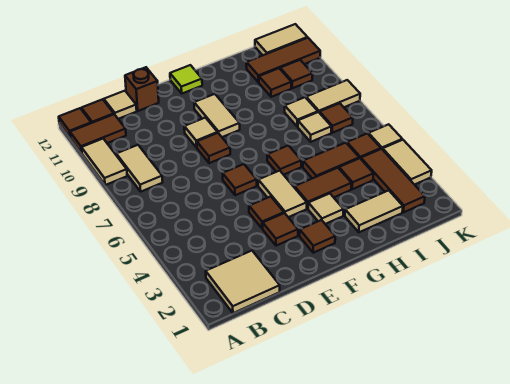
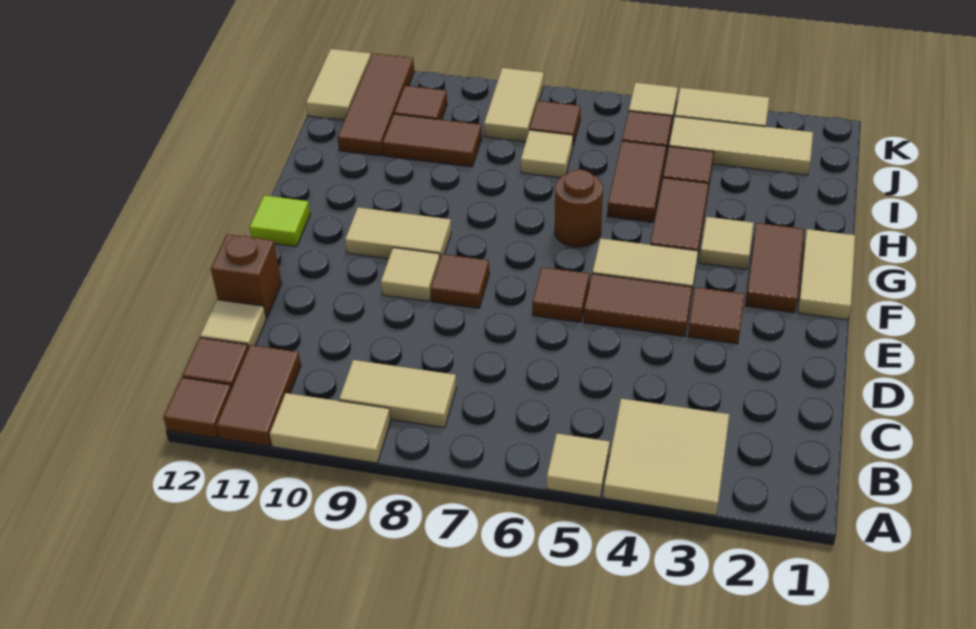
tan tile B1:C2 level 1 -> tan tile A3:B4 level 1
brown tile E4 level 1 -> brown tile E4:E5 level 1
brown tile F2 level 1 -> brown tile F2:G2 level 1
brown tile G6 level 1 -> brown round brick G6 level 1
tan tile H2:I2 level 1 -> tan tile F1:G1 level 1
tan tile I8 level 1 -> tan tile A5 level 1
brown tile I10 level 1 -> brown tile I9:I10 level 1
brown tile J2:J4 level 1 -> tan tile J2:J4 level 1

